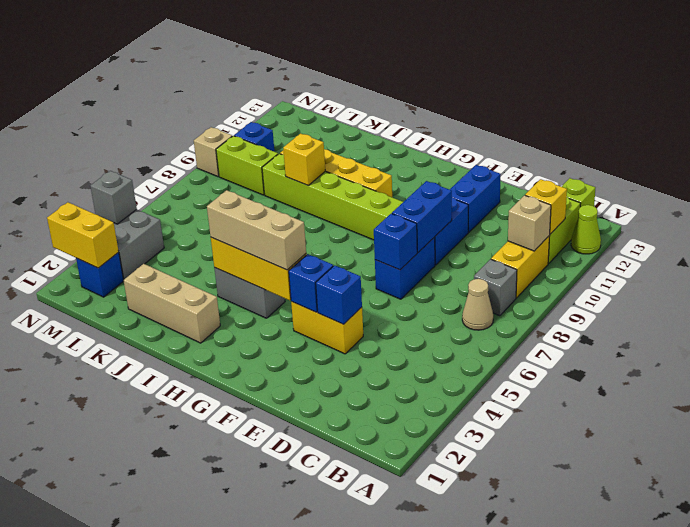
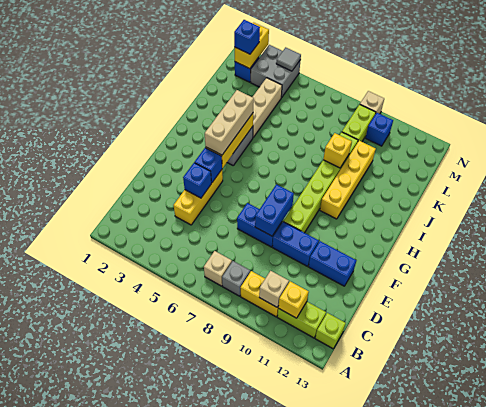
lime cone A12 level 1 -> none
tan cone B7 level 1 -> tan brick B7 level 1
yellow brick E4:F4 level 1 -> yellow brick D4:F4 level 1
blue brick E7 level 2 -> blue brick M2 level 3
blue brick E8:E9 level 2 -> blue brick E8:F8 level 2
tan brick I2:K2 level 1 -> tan brick J4:L4 level 1
grey brick N4 level 2 -> grey tile N4 level 2

